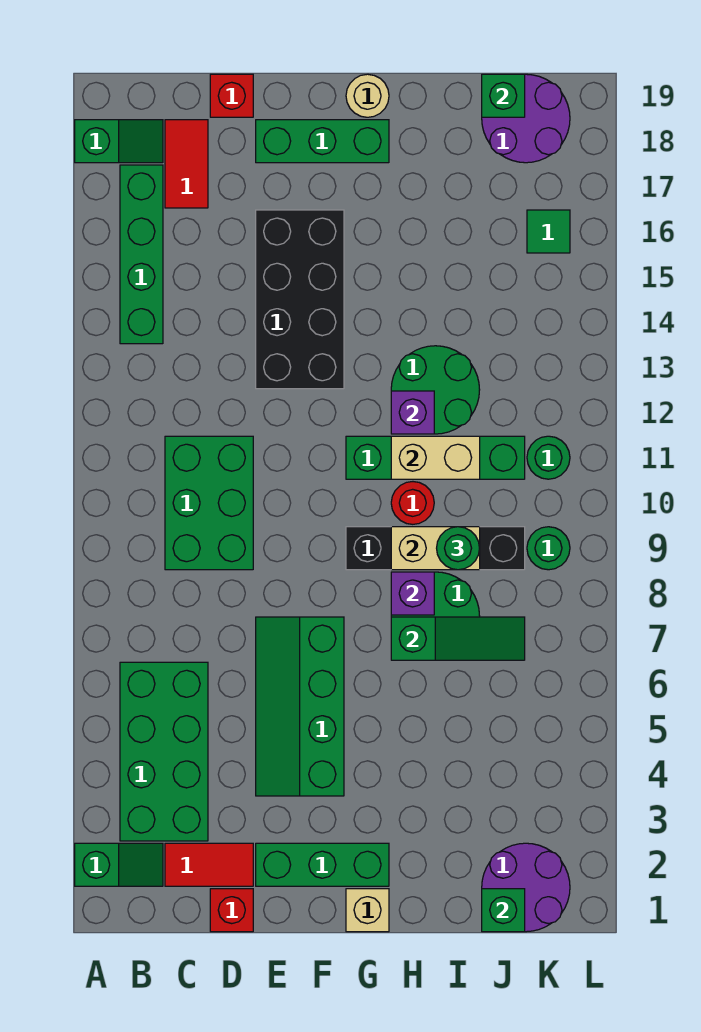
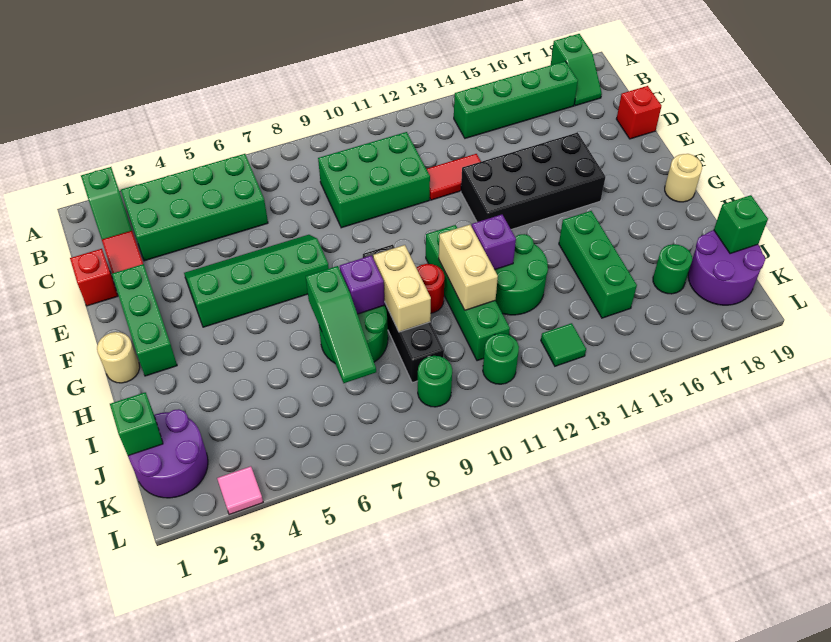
red tile C17:C18 level 1 -> red tile D12:D13 level 1
green brick E18:G18 level 1 -> green brick H15:J15 level 1
tan brick G1 level 1 -> tan round brick G1 level 1
green round brick I9 level 3 -> green round brick J17 level 1
green tile K16 level 1 -> green tile K13 level 1
none -> pink tile L3 level 1

